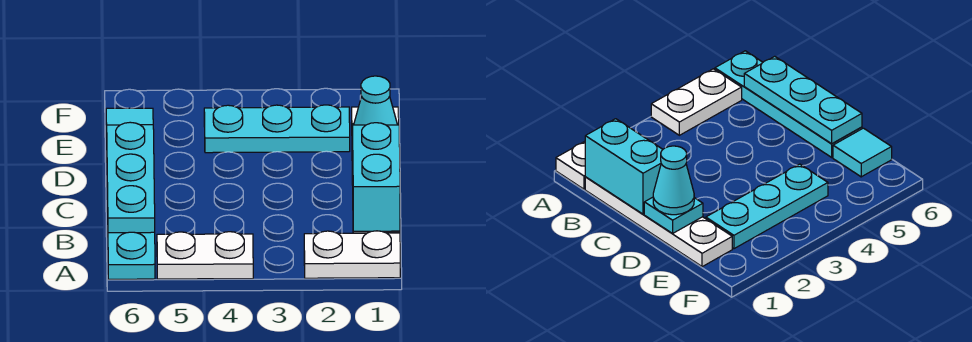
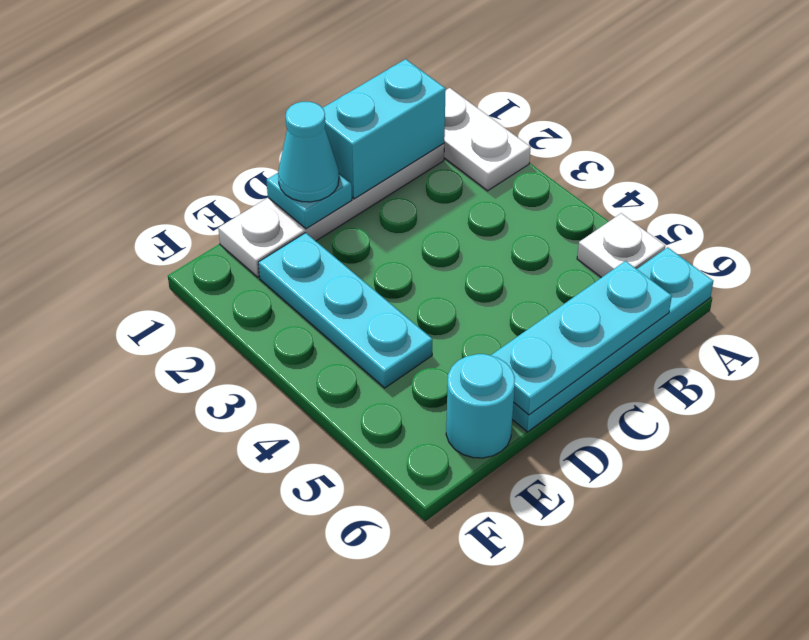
white plate A4:A5 level 1 -> white plate A5 level 1
cyan tile E6 level 1 -> cyan round brick E6 level 1

